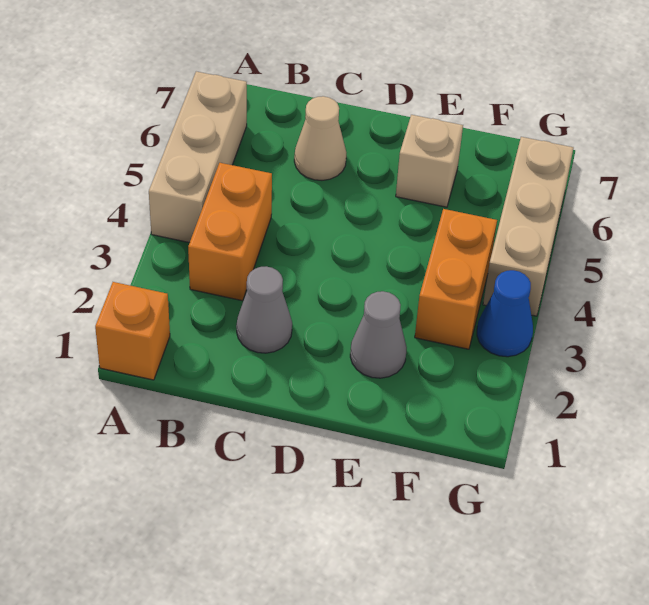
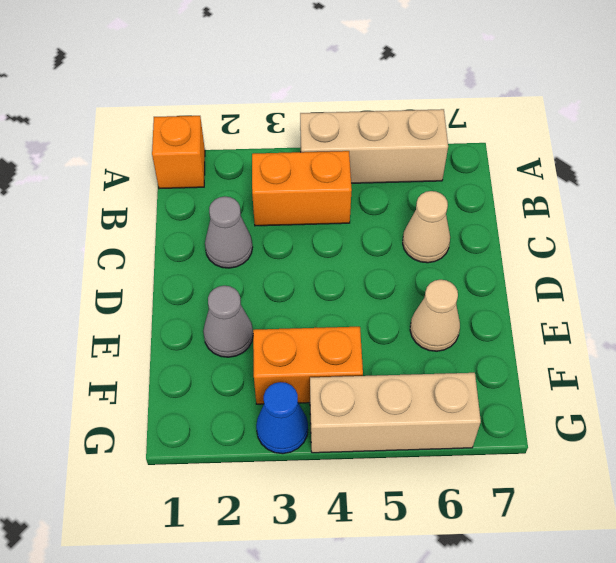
tan brick E6 level 1 -> tan cone E6 level 1

